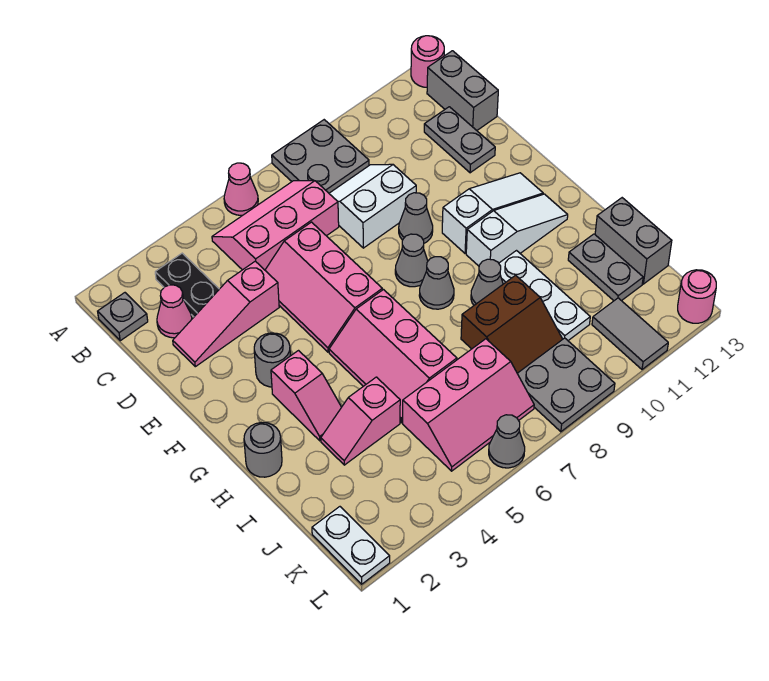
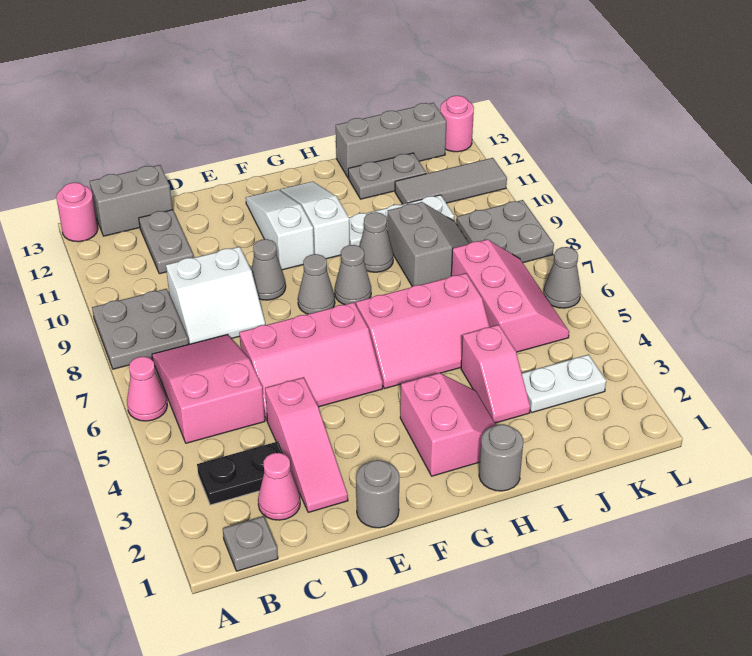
pink slope B5:C7 level 1 top C -> pink slope B5:C7 level 1 top 5
white slope C8:D9 level 1 top D -> white slope C8:D9 level 1 top 9
grey plate C12:D12 level 1 -> grey plate C11:C12 level 1
grey round brick F3 level 1 -> grey round brick E1 level 1
pink slope G3:H3 level 1 top G -> pink slope G2:H3 level 1 top G
brown slope I8:J9 level 1 top I -> grey slope I8:J9 level 1 top I
grey brick I13:J13 level 1 -> grey brick I13:K13 level 1
white plate K1:L1 level 1 -> white plate J3:K3 level 1
grey tile K11:L11 level 1 -> grey tile J11:L11 level 1

